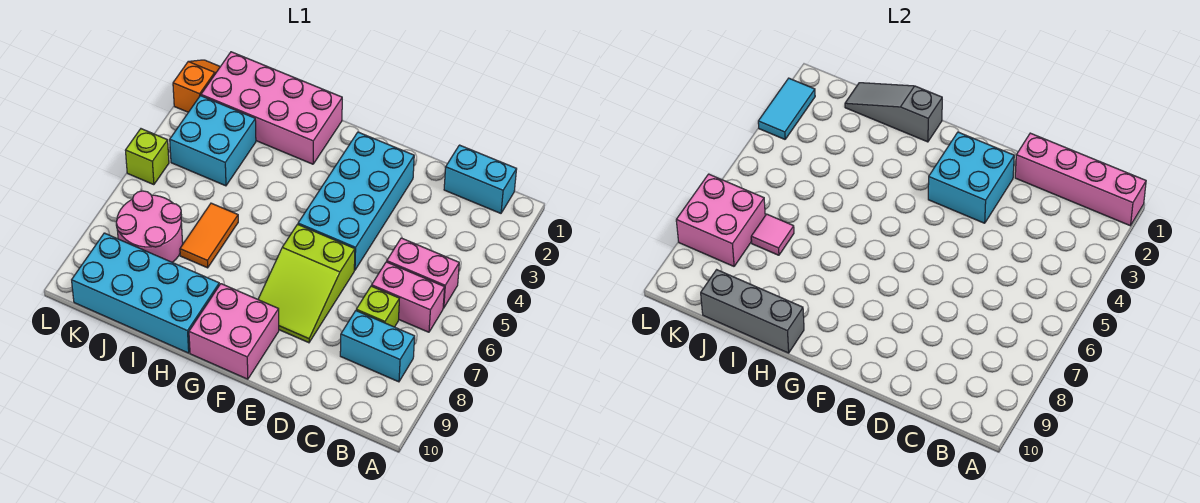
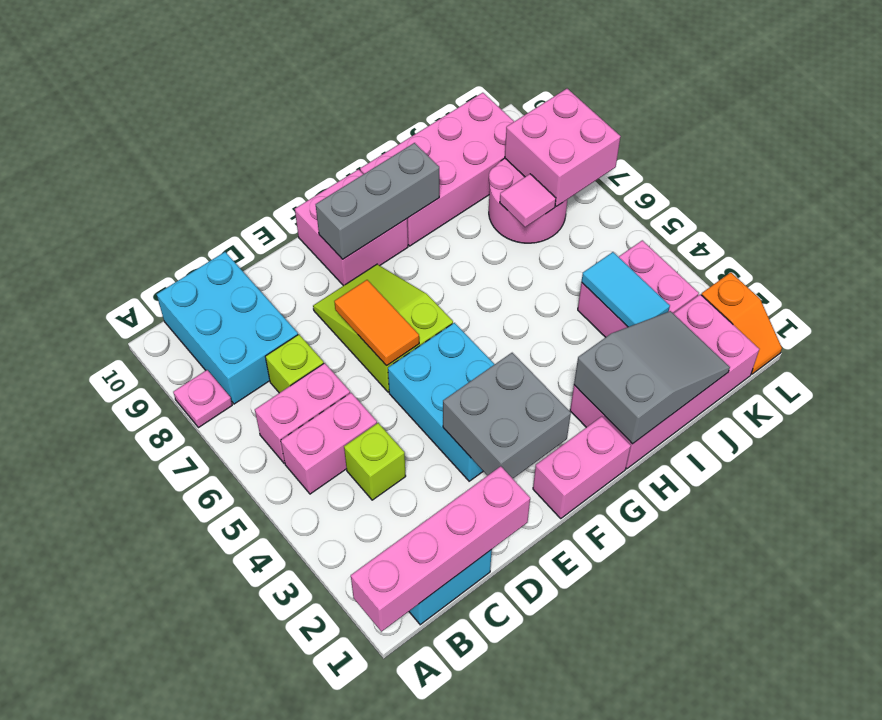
none -> pink plate A8 level 1
cyan brick B8:C8 level 1 -> cyan brick B8:C10 level 1
cyan brick E2:F5 level 1 -> cyan brick E3:F5 level 1
cyan brick E2:F3 level 2 -> grey brick E2:F3 level 2
none -> pink brick F1:G1 level 1
grey slope H1:J1 level 2 top H -> grey slope H1:J2 level 2 top H
cyan brick H9:K10 level 1 -> pink brick H9:K10 level 1
grey brick H10:J10 level 2 -> grey brick F9:H9 level 2
orange tile I6:I7 level 1 -> orange tile E6:E7 level 2
cyan brick J3:K4 level 1 -> pink brick J3:K4 level 1
cyan tile L2:L3 level 2 -> cyan tile J3:J4 level 2
lime brick L5 level 1 -> lime brick C4 level 1

